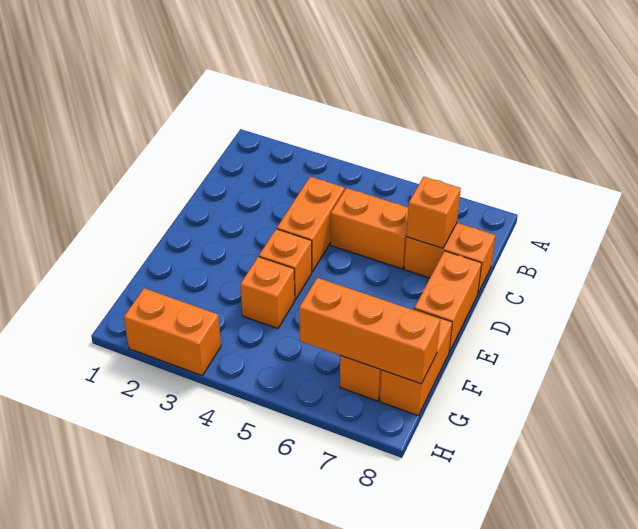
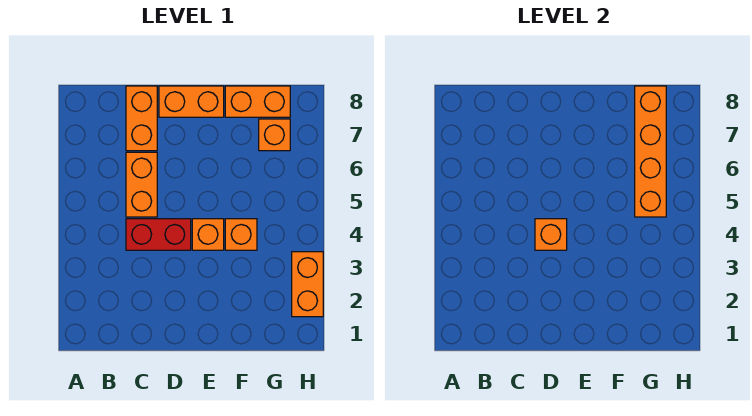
orange brick C4:D4 level 1 -> red brick C4:D4 level 1
orange brick C7 level 2 -> orange brick D4 level 2
orange brick G6:G8 level 2 -> orange brick G5:G8 level 2

